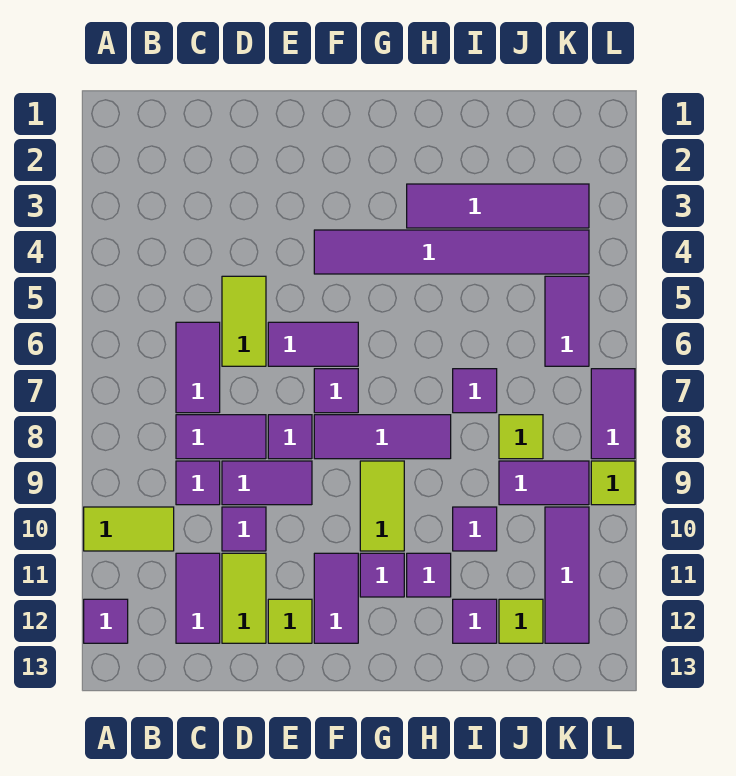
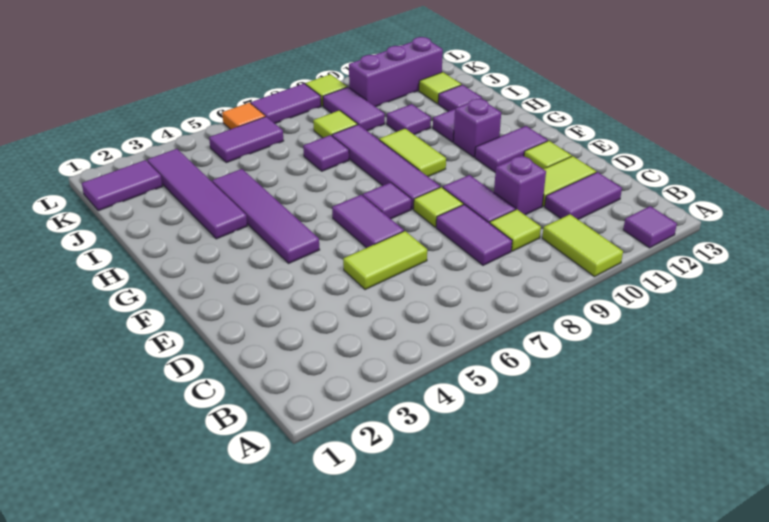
purple tile C6:C7 level 1 -> purple tile K1:K2 level 1
purple tile C9 level 1 -> lime tile C9 level 1
purple tile D10 level 1 -> purple brick D10 level 1
purple tile E8 level 1 -> lime tile E8 level 1
purple tile F4:K4 level 1 -> purple tile F4:I4 level 1
purple tile F8:H8 level 1 -> purple tile F8:I8 level 1
lime tile G9:G10 level 1 -> lime tile G9:H9 level 1
purple tile G11 level 1 -> purple brick G11 level 1
purple tile K10:K12 level 1 -> purple brick K10:K12 level 1
none -> orange tile L6 level 1

